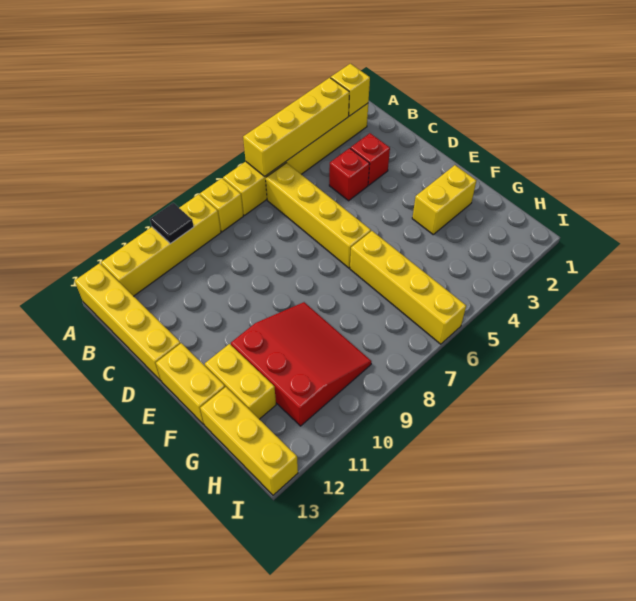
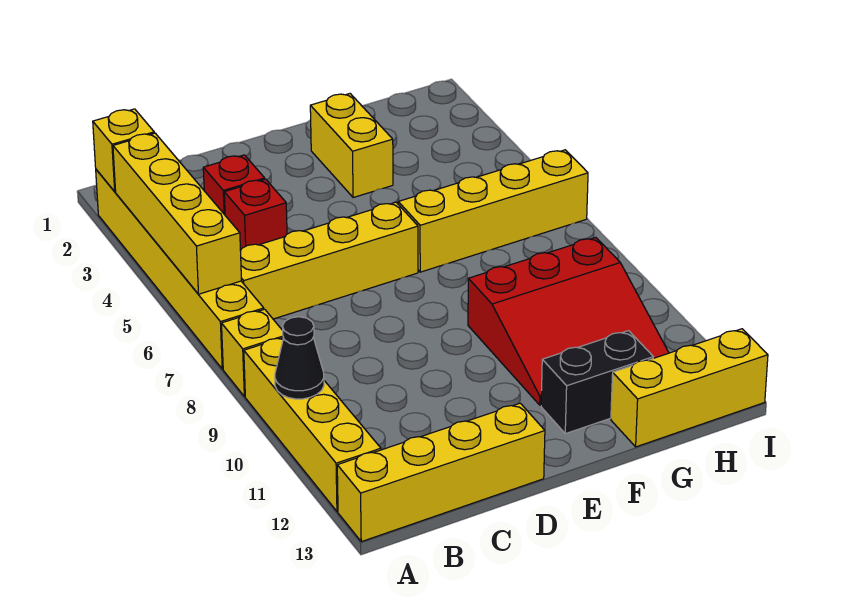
black tile A10 level 2 -> black cone A10 level 2
yellow brick E13:F13 level 1 -> none
red slope F9:H11 level 1 top 11 -> red slope F9:H11 level 1 top 9
yellow brick F12:G12 level 1 -> black brick F12:G12 level 1

